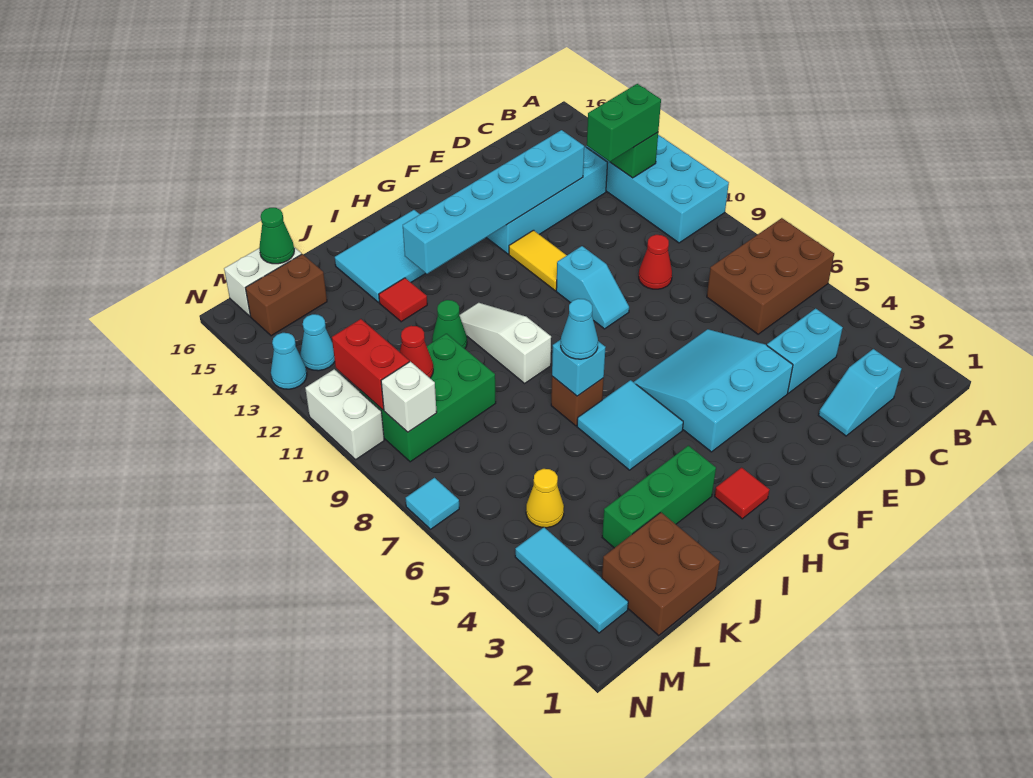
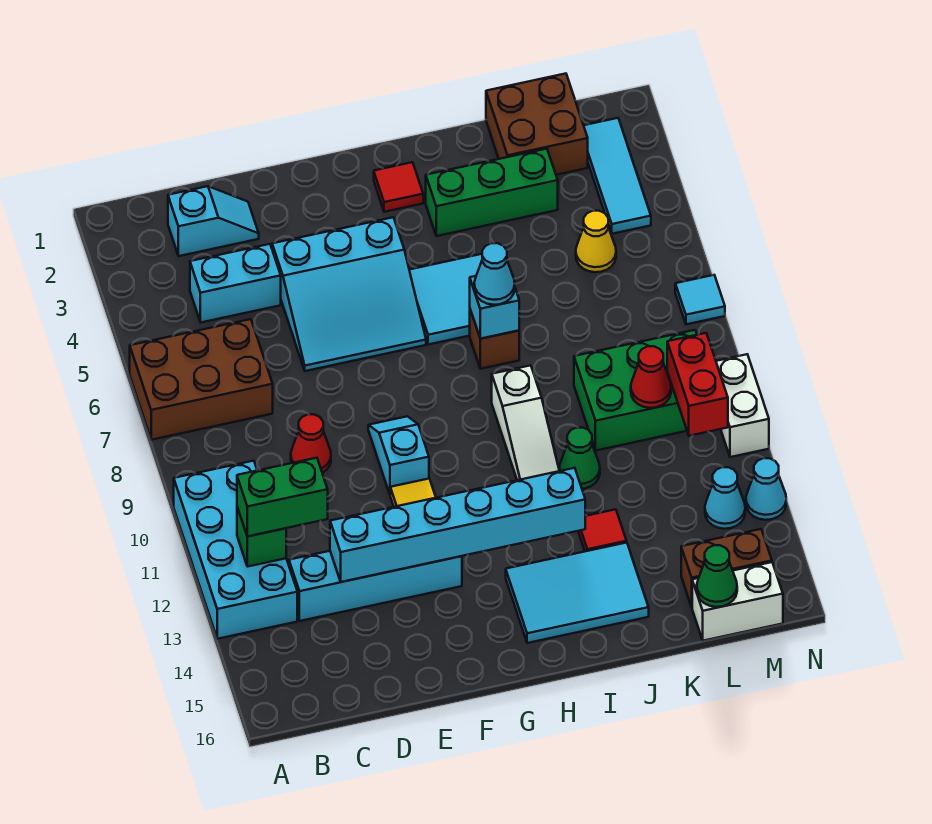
white brick M9 level 2 -> none

